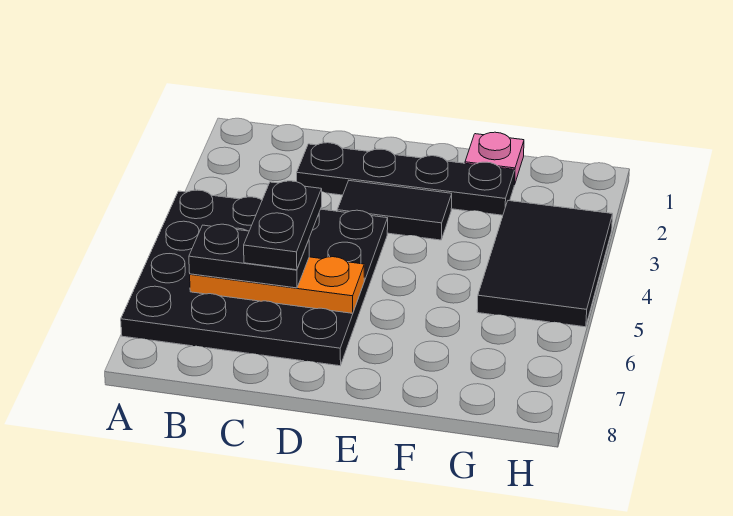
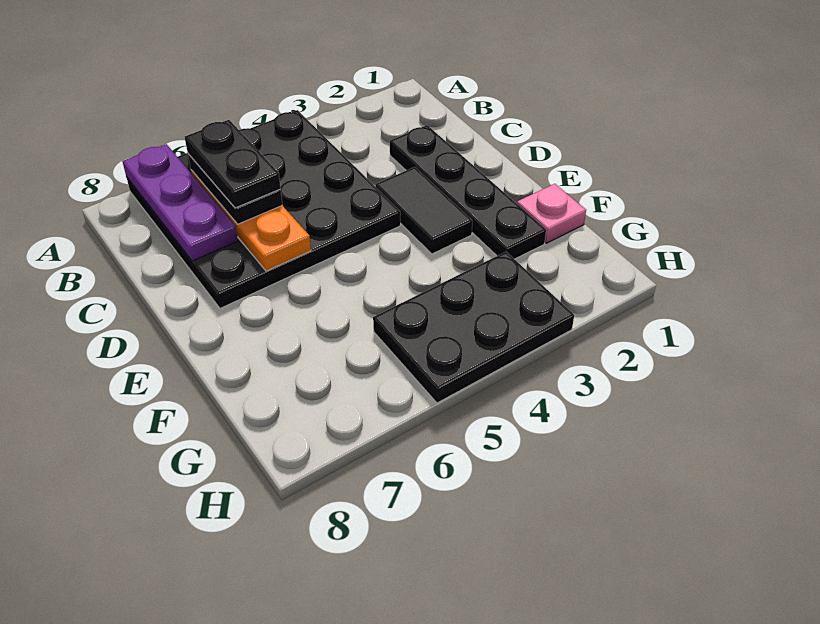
none -> purple plate A7:C7 level 2
black plate C5:C6 level 4 -> black plate B6:C6 level 4
black tile G3:H5 level 1 -> black plate G3:H5 level 1

